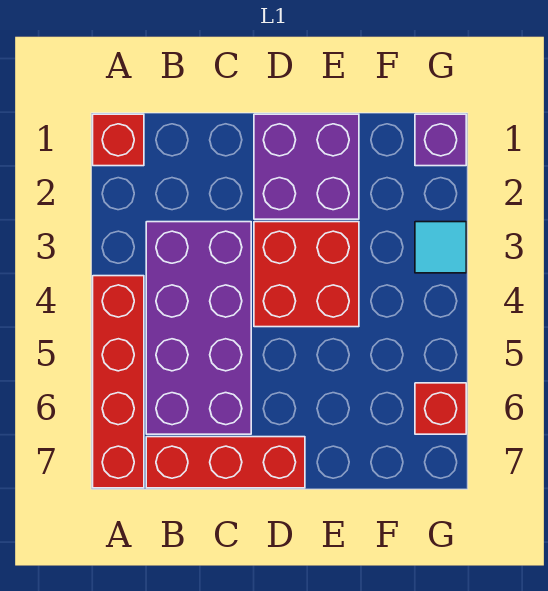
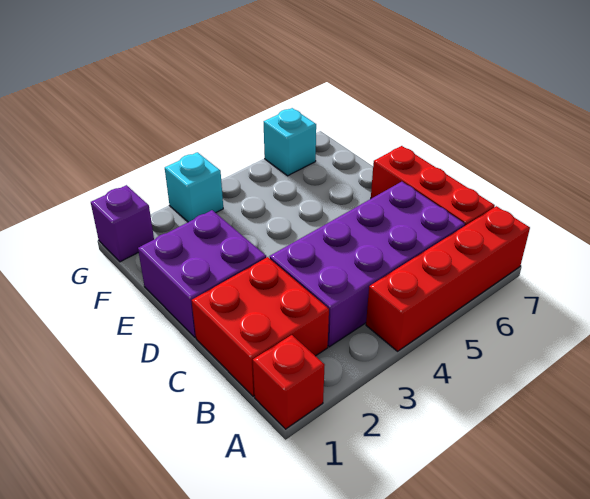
red brick D3:E4 level 1 -> red brick B1:C2 level 1
cyan tile G3 level 1 -> cyan brick G3 level 1
red brick G6 level 1 -> cyan brick G6 level 1

